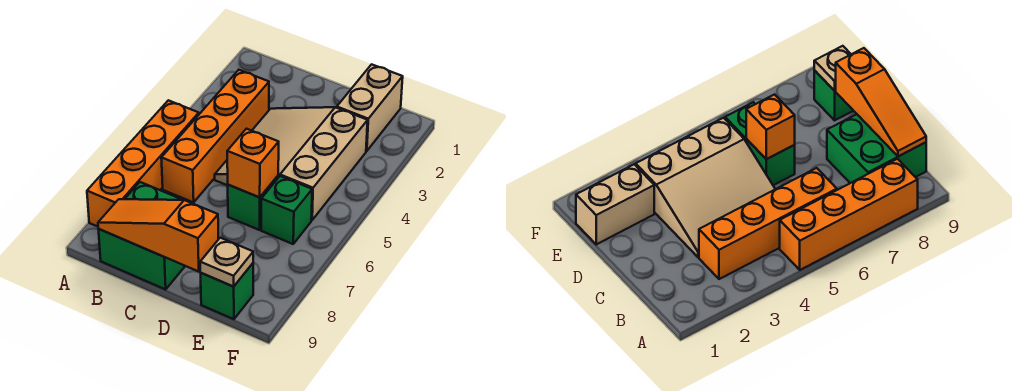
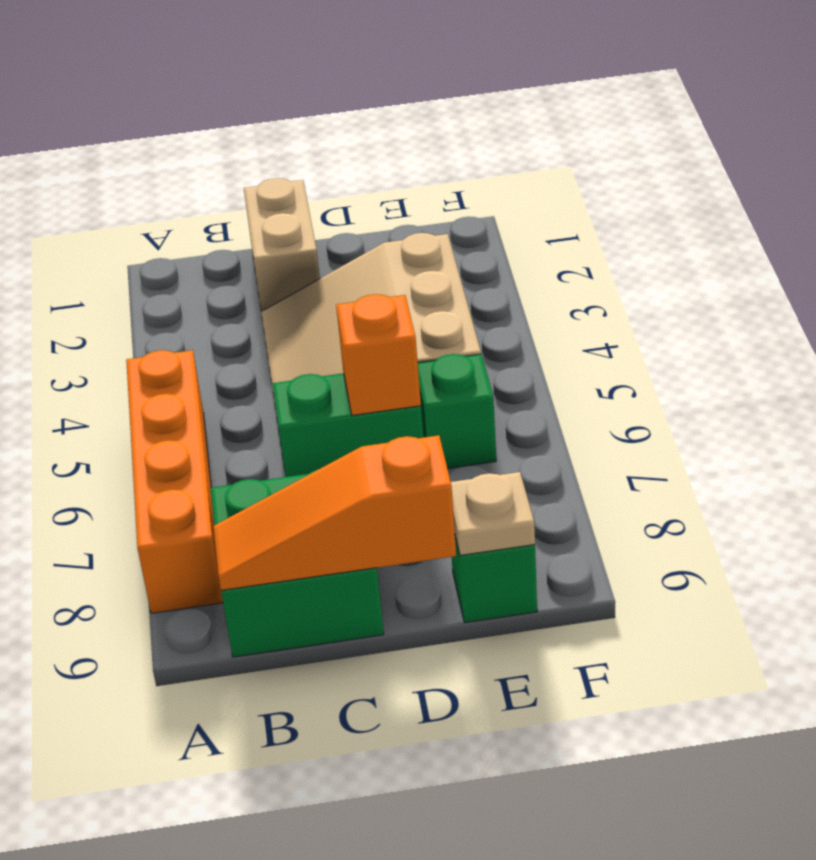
orange brick B3:B6 level 1 -> none
green brick D6 level 1 -> green brick C6:D6 level 1
tan brick E1:E2 level 1 -> tan brick C1:C2 level 1

